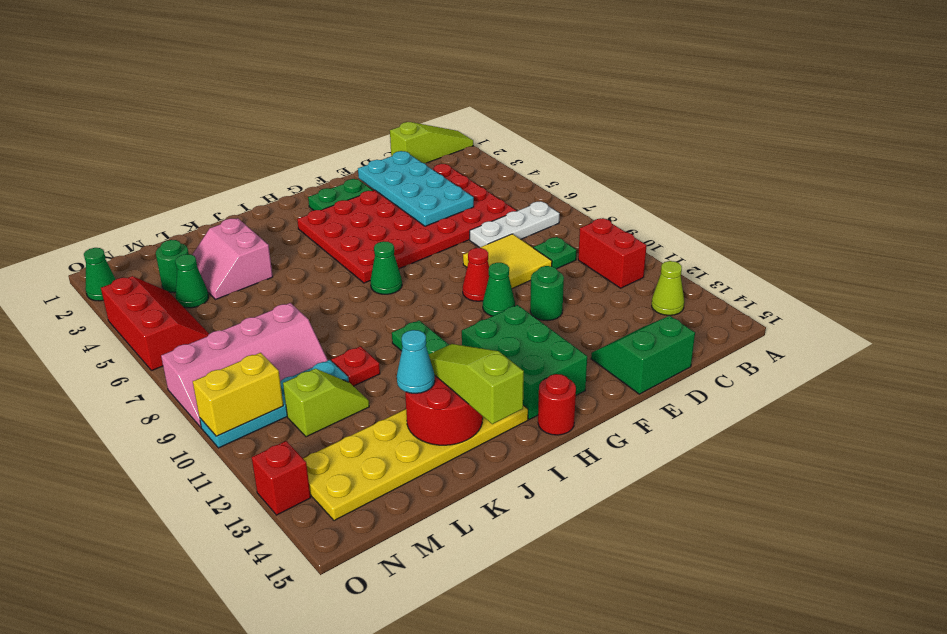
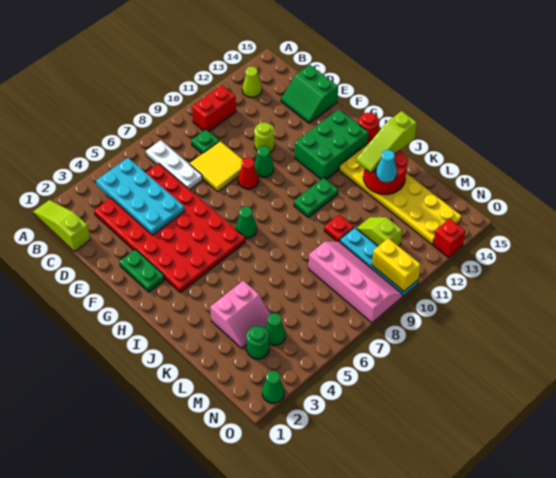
cyan plate D2:E5 level 2 -> cyan plate B4:E5 level 2
green round brick E11 level 1 -> lime round brick E11 level 1
red slope N4:O6 level 1 top O -> none

